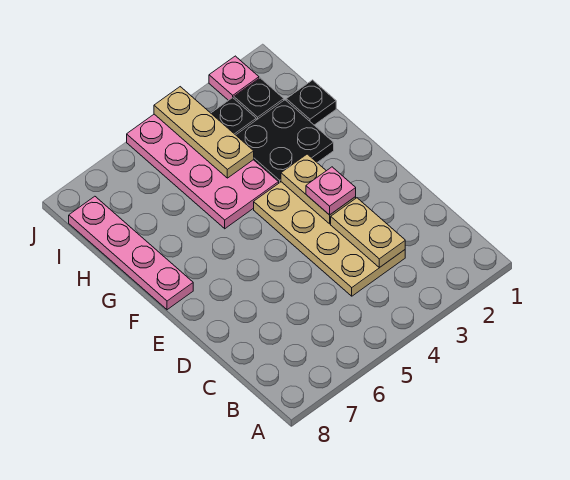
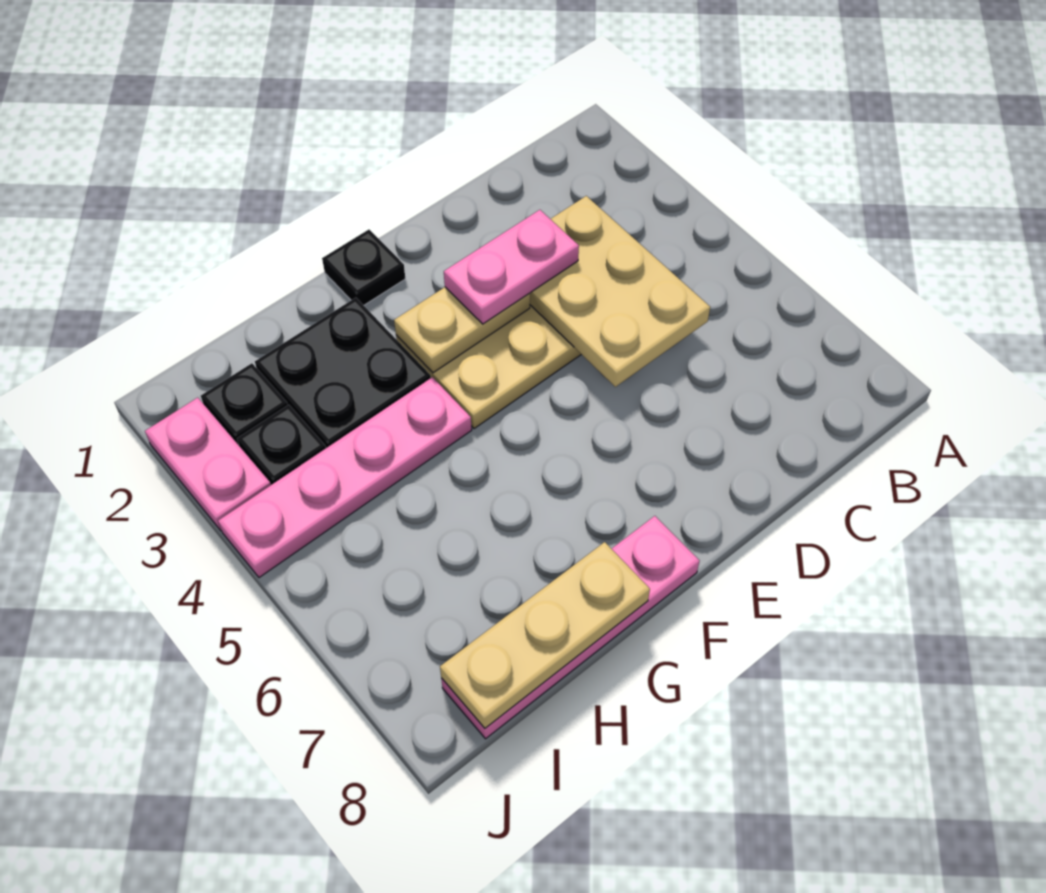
tan plate C3:D3 level 2 -> tan plate C3:D5 level 2
pink plate E3 level 3 -> pink plate D3:E3 level 3
pink plate G4:J5 level 1 -> pink plate G4:J4 level 1
black plate H1 level 1 -> black plate F1 level 1
tan plate H4:J4 level 2 -> tan plate G8:I8 level 2
pink plate J2 level 1 -> pink plate J2:J3 level 1

